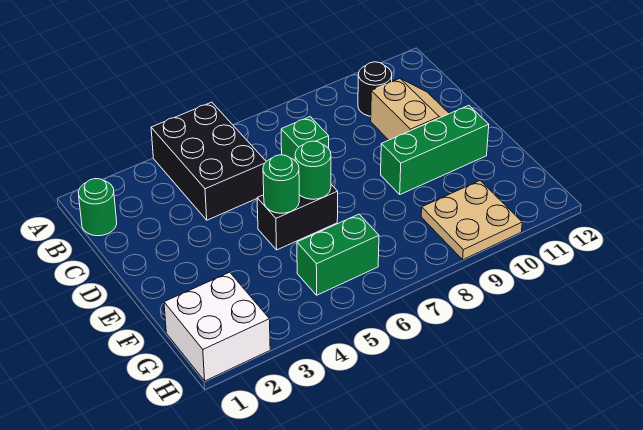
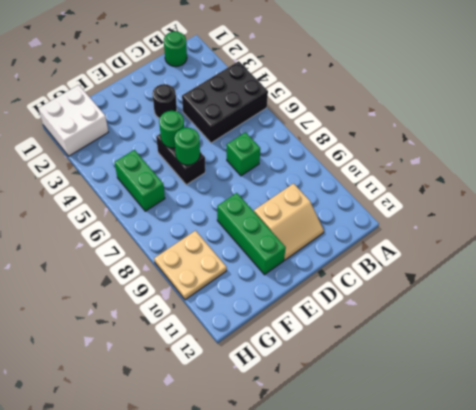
black round brick B10 level 1 -> black round brick D3 level 1

